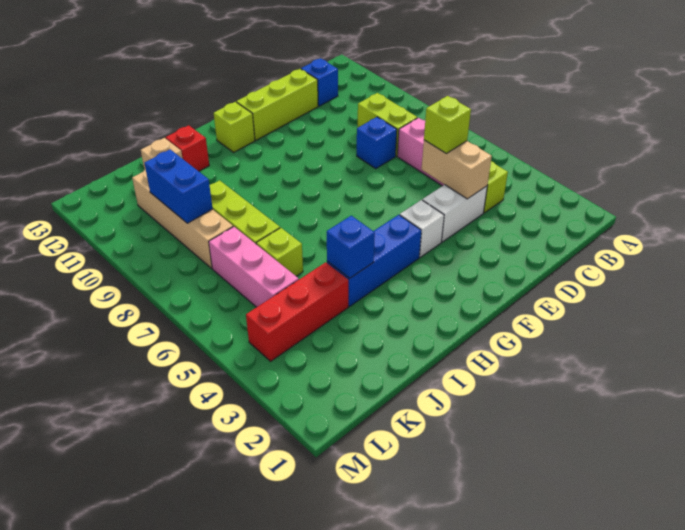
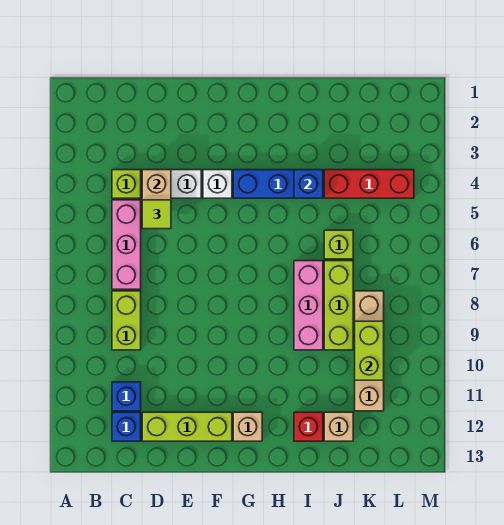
lime brick D5 level 3 -> lime tile D5 level 3
blue brick D8 level 1 -> blue brick C11 level 1
lime brick G12 level 1 -> tan brick G12 level 1
pink brick K5:K7 level 1 -> pink brick I7:I9 level 1
blue brick K9:K10 level 2 -> lime brick K9:K10 level 2

